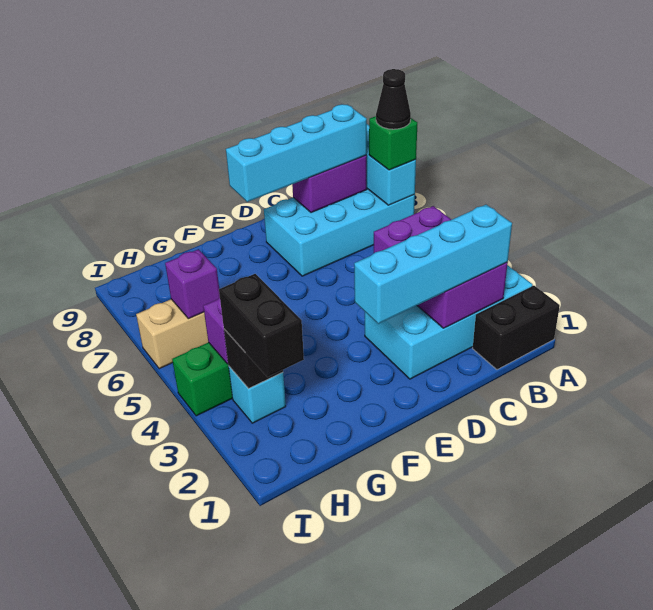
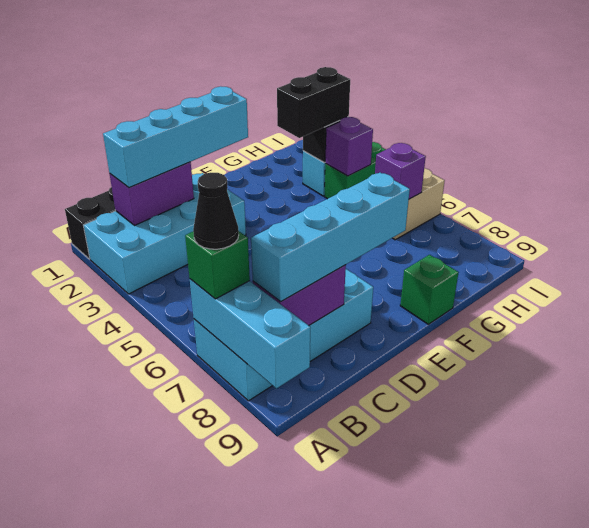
purple brick B2:C4 level 2 -> purple brick B2:C2 level 2
none -> green brick F9 level 1
black brick H2:H3 level 3 -> black brick G3:H3 level 3

